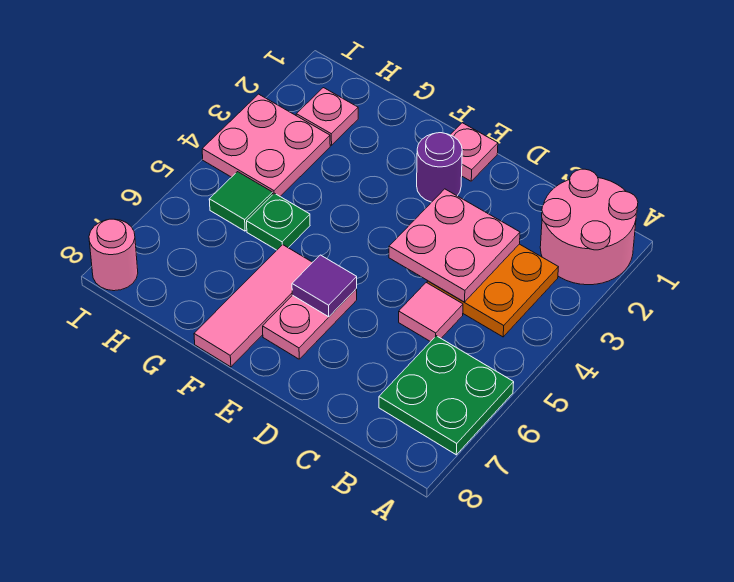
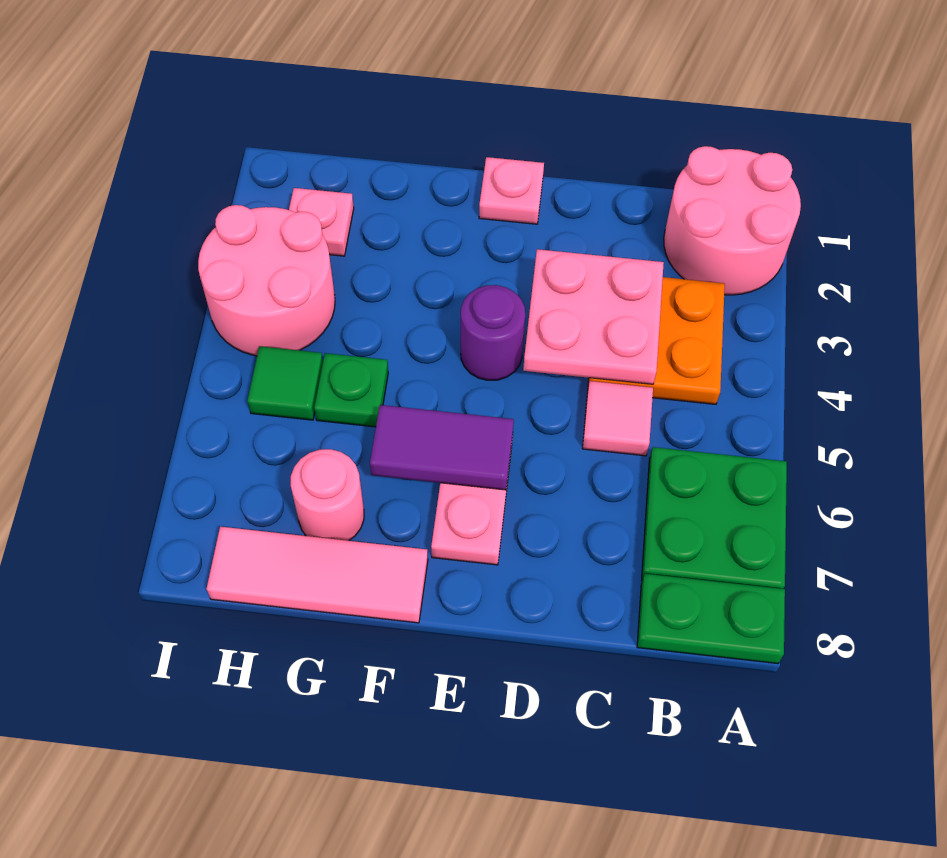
none -> green plate A8:B8 level 1
purple round brick E2 level 1 -> purple round brick E4 level 1
purple tile E6 level 2 -> purple tile E6:F6 level 2
pink tile F6:F8 level 1 -> pink tile F8:H8 level 1
pink plate H3:I4 level 1 -> pink round brick H3:I4 level 1
pink round brick I8 level 1 -> pink round brick G7 level 1

